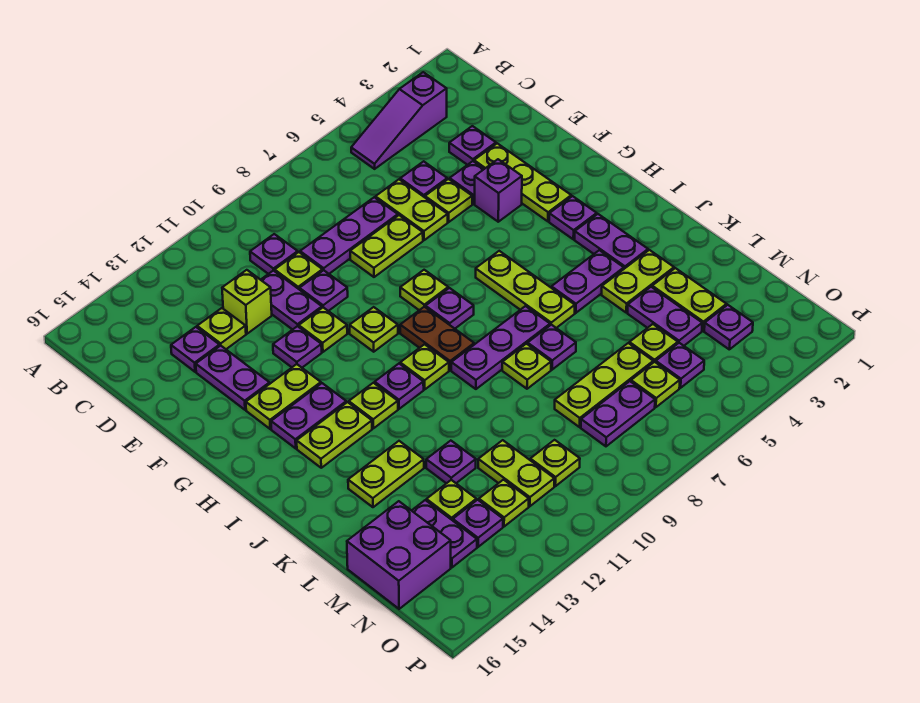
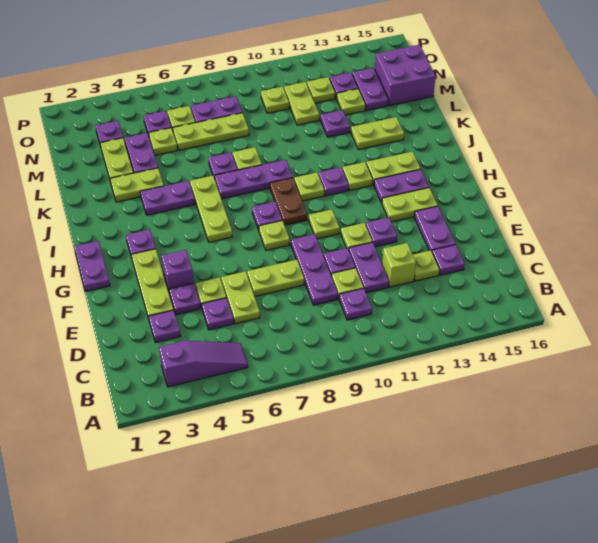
purple plate D7:D9 level 1 -> purple plate D9:F9 level 1
purple plate I3:J3 level 1 -> purple plate G1:H1 level 1

